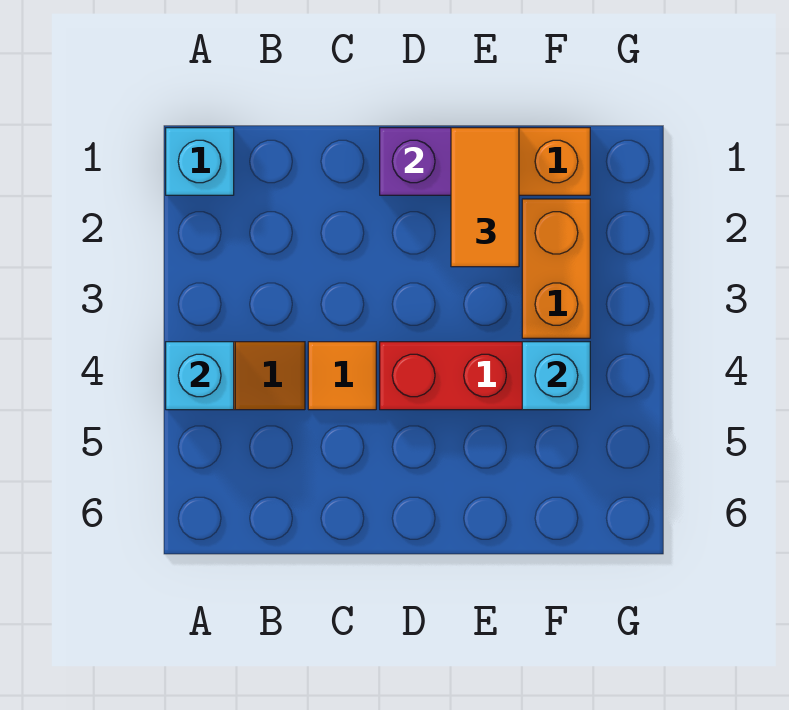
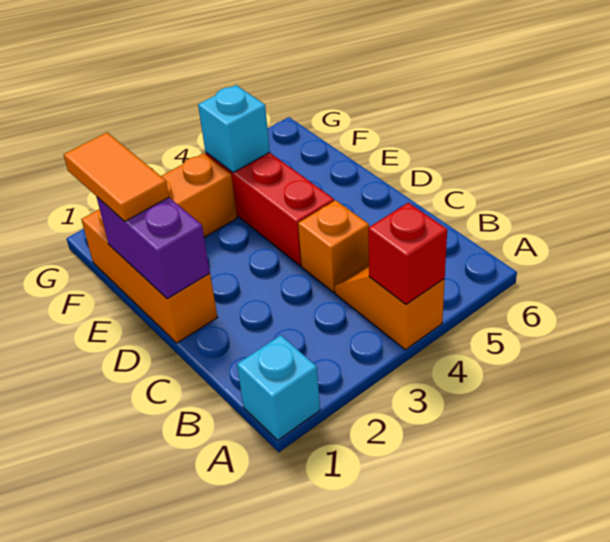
cyan brick A4 level 2 -> red brick A4 level 2
orange tile C4 level 1 -> orange brick C4 level 1
orange tile E1:E2 level 3 -> orange tile E1:F1 level 3

